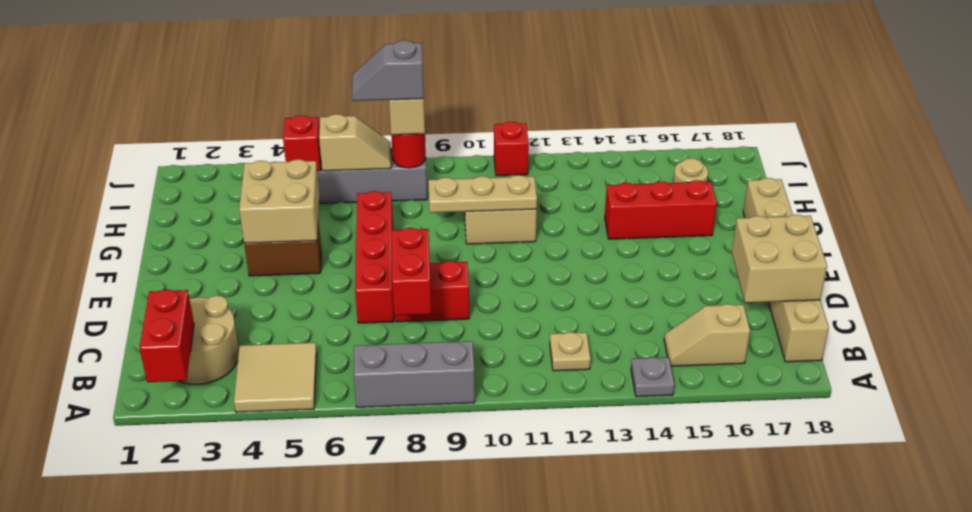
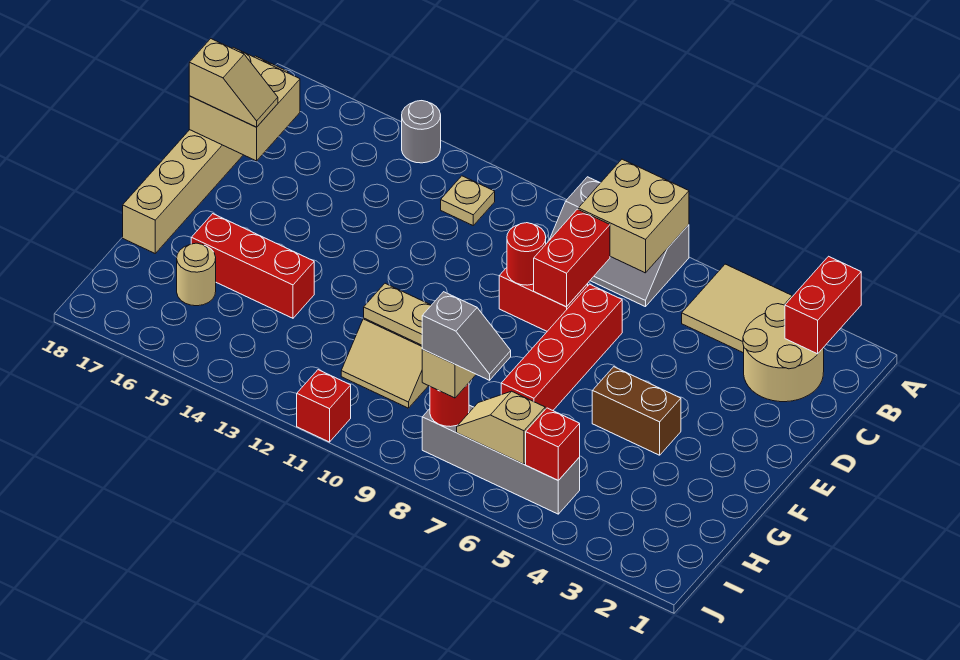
grey plate A14 level 1 -> grey round brick A14 level 1
tan slope B15:B16 level 1 top 16 -> tan slope D17:D18 level 3 top 18
none -> red round brick D9 level 2
tan brick F4:G5 level 2 -> tan brick A7:B8 level 2

